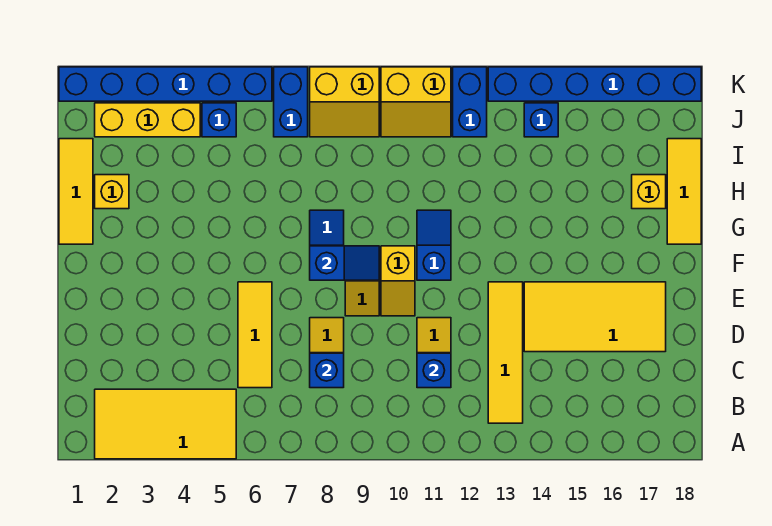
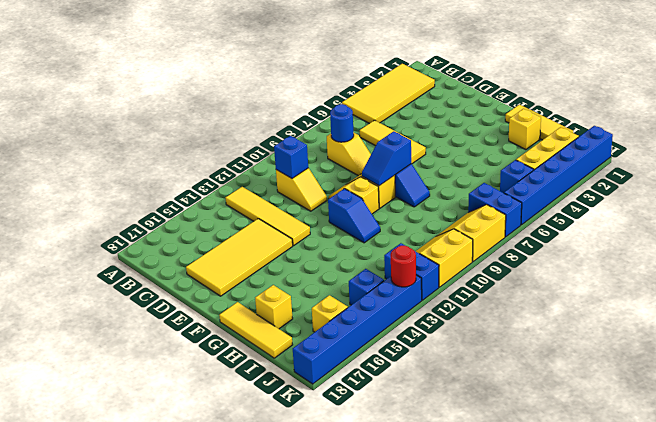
blue brick C8 level 2 -> blue round brick C8 level 2
none -> yellow brick J16 level 1
none -> red round brick K13 level 2

